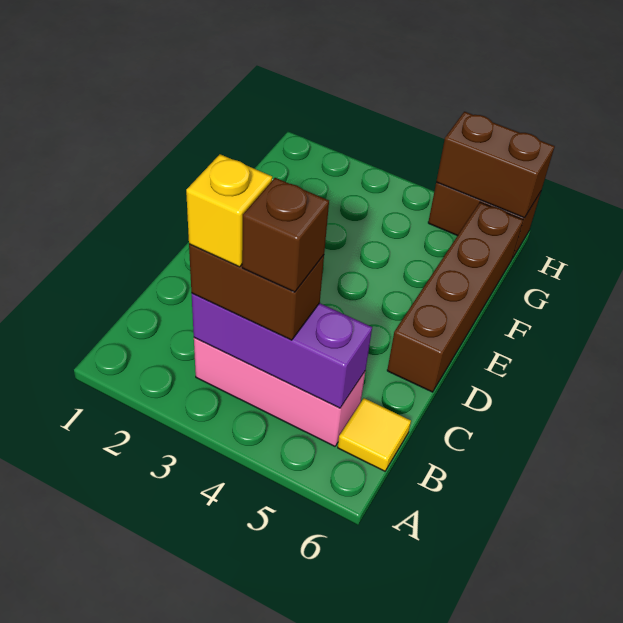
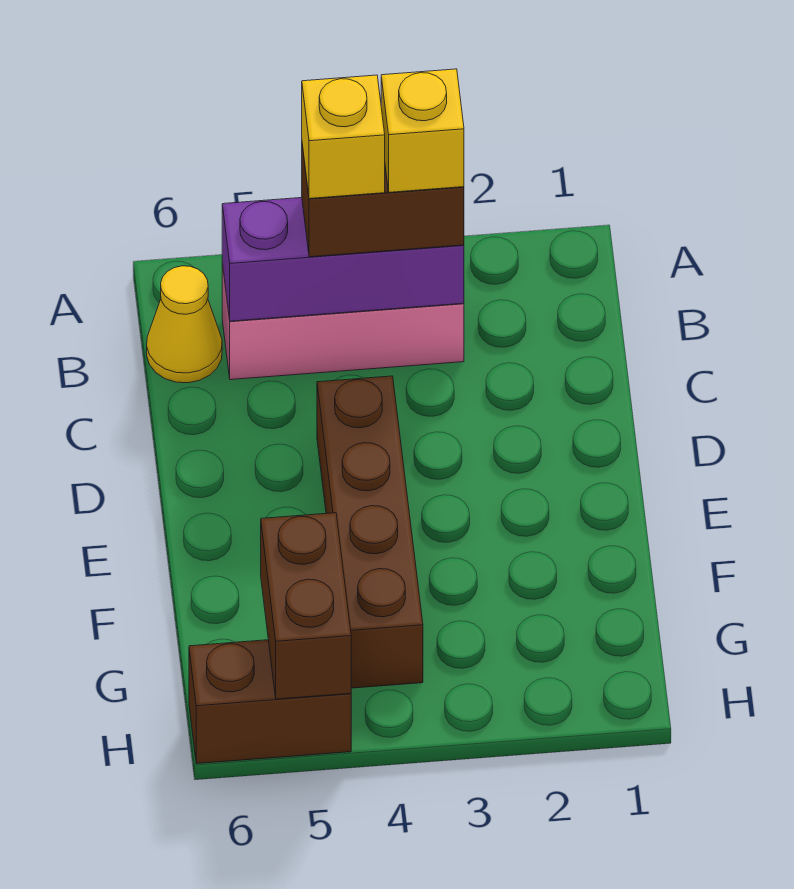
brown brick B4 level 4 -> yellow brick B4 level 4
yellow tile B6 level 1 -> yellow cone B6 level 1
brown brick D6:G6 level 1 -> brown brick D4:G4 level 1
brown brick H5:H6 level 2 -> brown brick G5:H5 level 2

